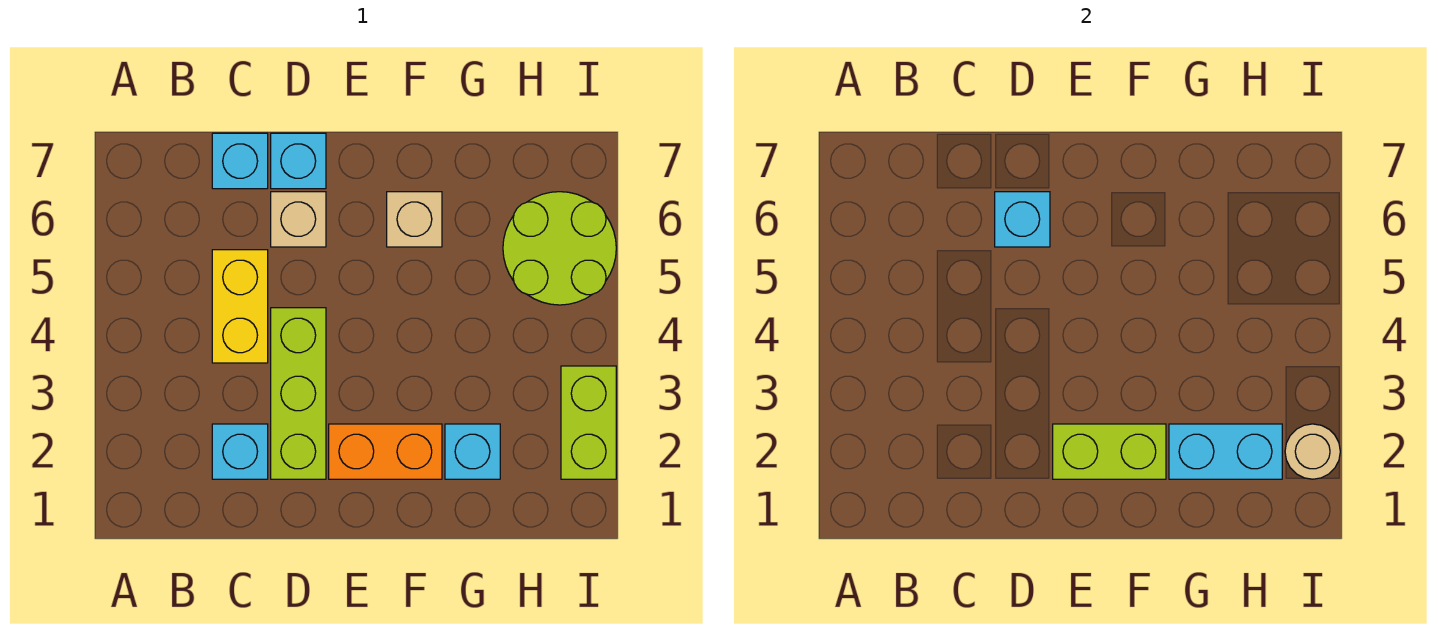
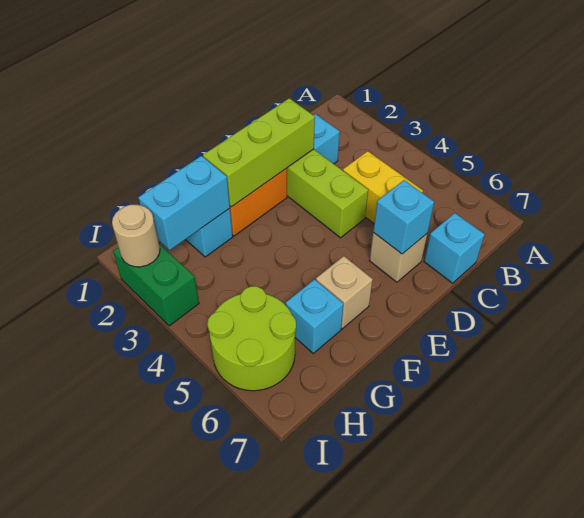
cyan brick D7 level 1 -> cyan brick G6 level 1
lime brick E2:F2 level 2 -> lime brick D2:F2 level 2
lime brick I2:I3 level 1 -> green brick I2:I3 level 1

